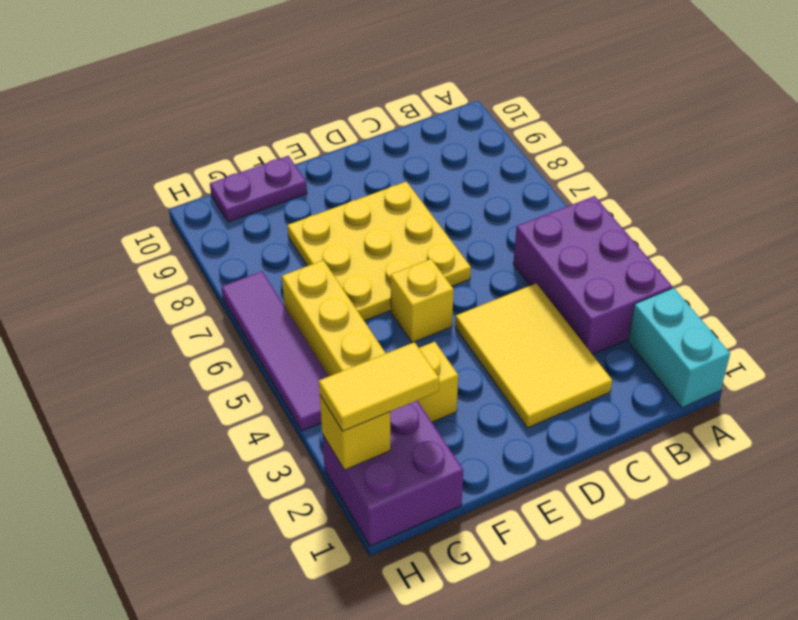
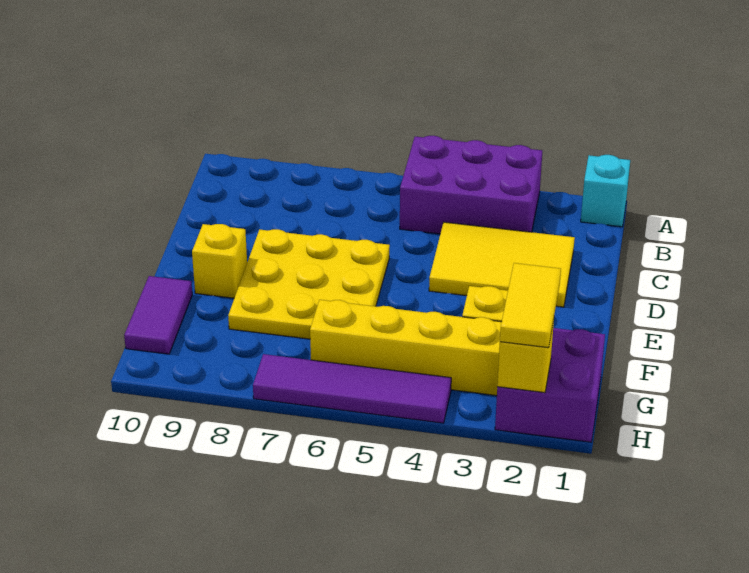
cyan brick A1:A2 level 1 -> cyan brick A1 level 1
yellow brick E5 level 1 -> yellow brick E9 level 1
purple plate F10:G10 level 1 -> purple tile F10:G10 level 1

